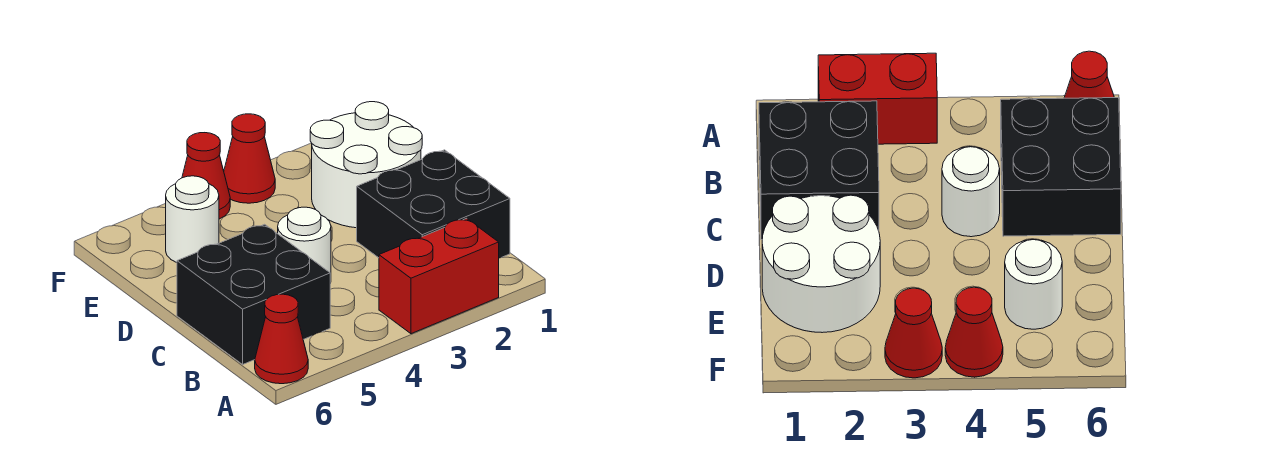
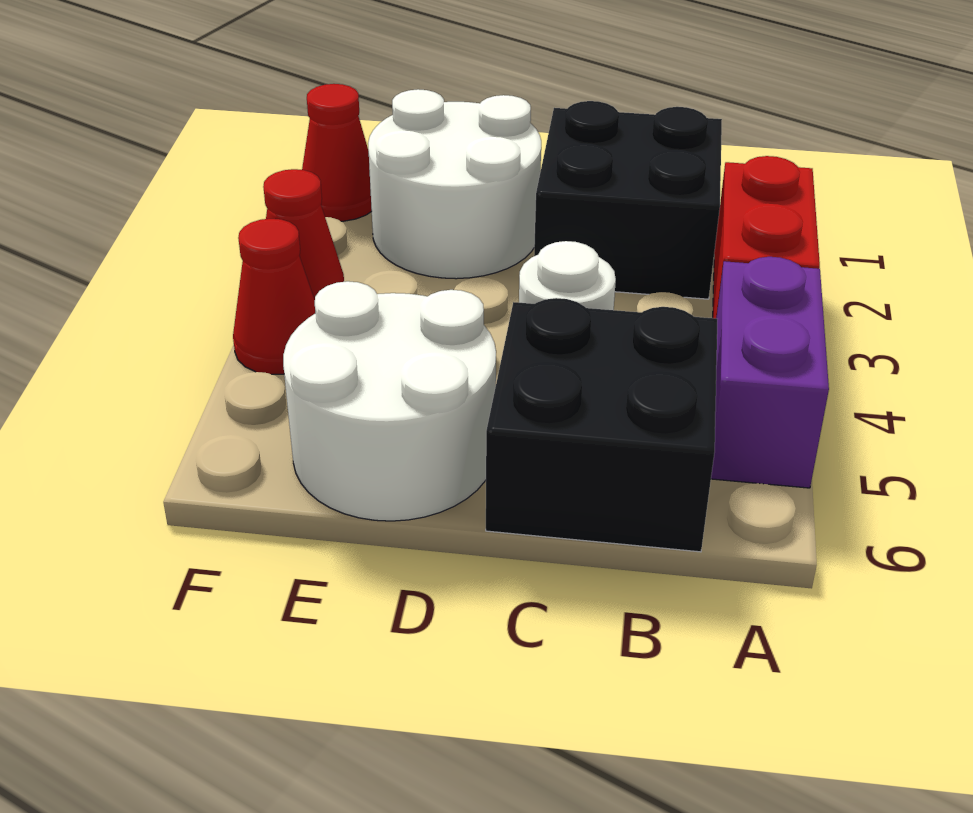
none -> purple brick A4:A5 level 1
red cone A6 level 1 -> red cone F1 level 1
white round brick E5 level 1 -> white round brick D5:E6 level 1

